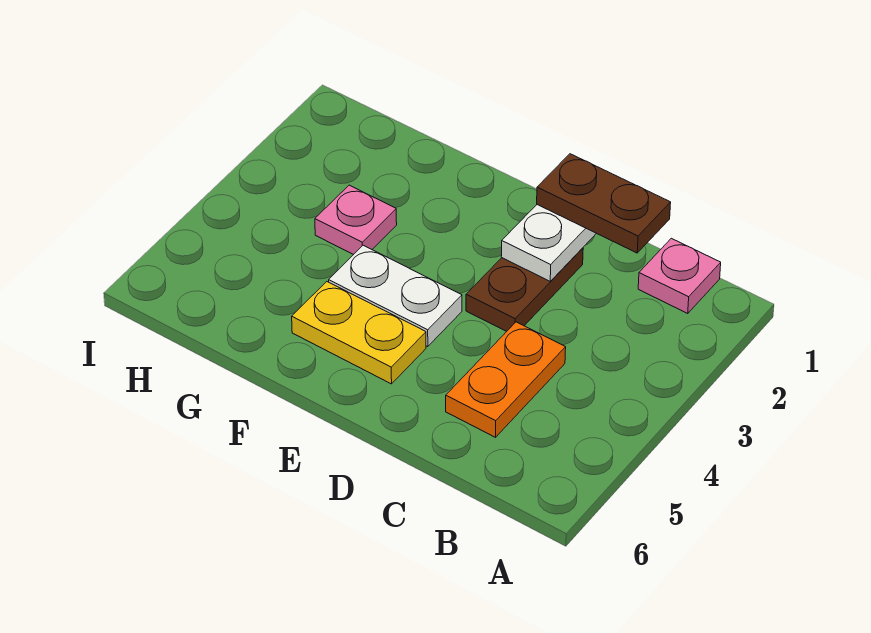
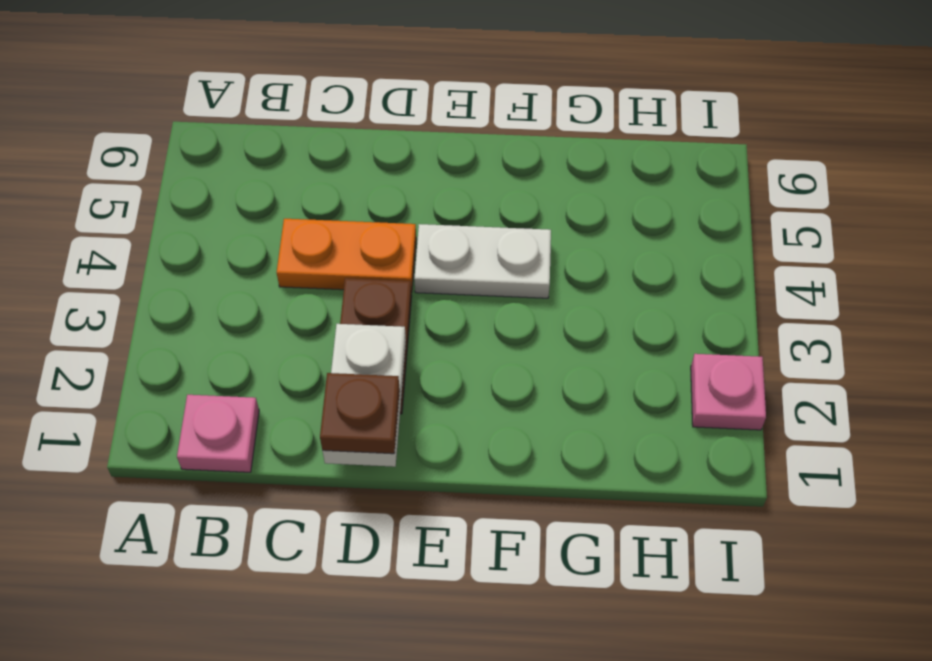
brown plate C1:D1 level 3 -> brown plate D1 level 3
orange plate C4:C5 level 1 -> orange plate C4:D4 level 1
yellow plate E5:F5 level 1 -> none
pink plate G3 level 1 -> pink plate I2 level 1

